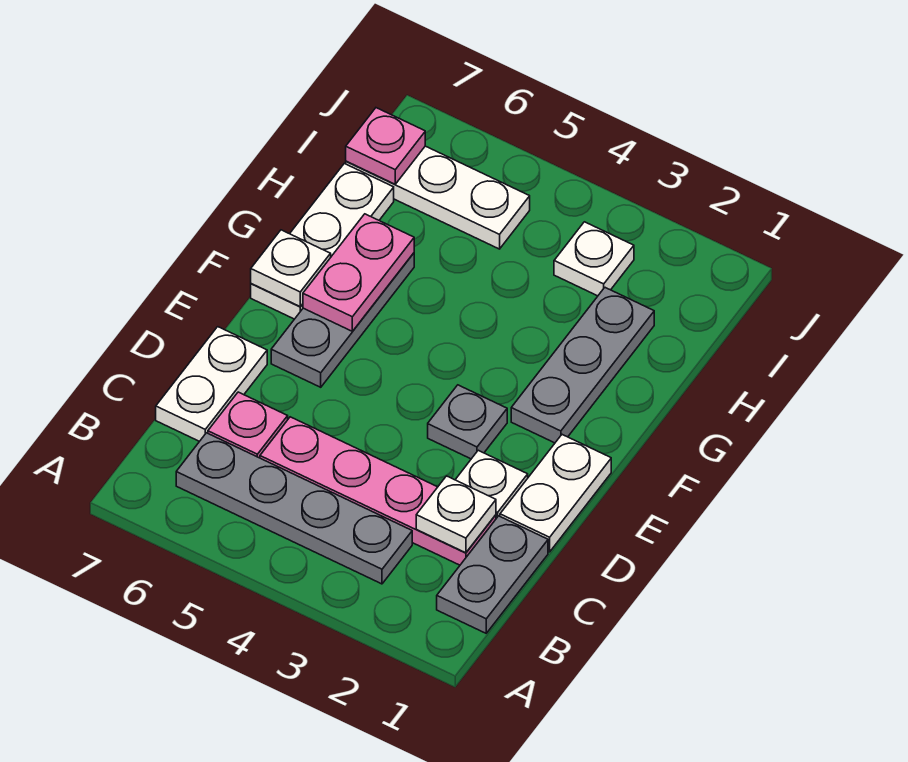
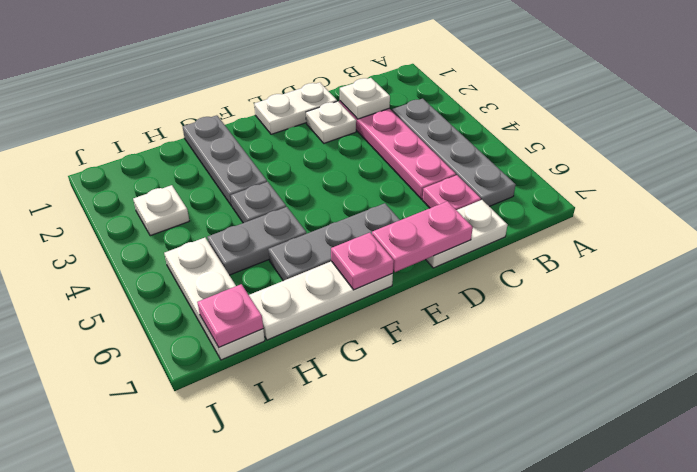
grey plate B1:C1 level 1 -> grey plate G5:H5 level 1
grey plate E3 level 1 -> grey plate G4 level 1
grey plate F2:H2 level 1 -> grey plate G1:G3 level 1
pink plate F6:G6 level 2 -> pink plate D7:E7 level 2
white plate F7 level 2 -> pink plate F7 level 2

